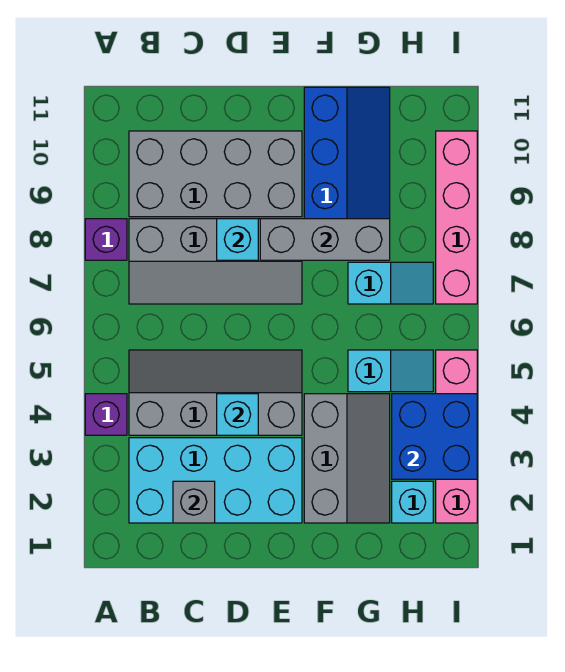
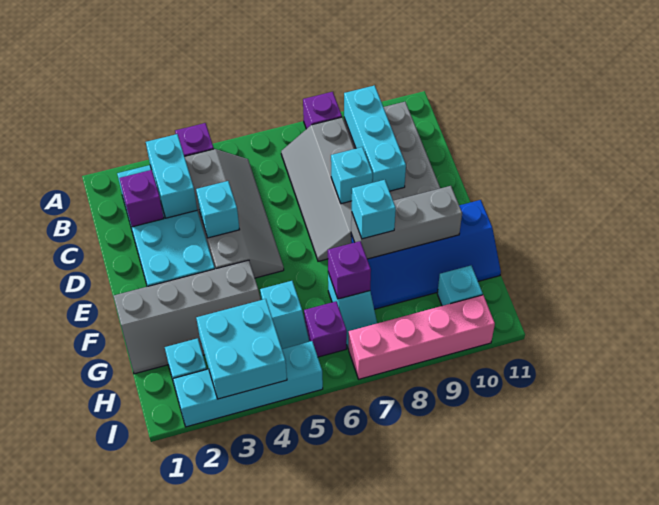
none -> cyan brick B3:C3 level 2
none -> cyan brick B9:D9 level 2
grey brick C2 level 2 -> purple brick C2 level 2
grey brick E8:G8 level 2 -> grey brick F8:F10 level 2
grey slope F2:G4 level 1 top F -> grey slope F1:G4 level 1 top F
none -> cyan brick F8 level 3
none -> purple brick G7 level 2
blue brick H3:I4 level 2 -> cyan brick H3:I4 level 2
none -> purple brick H6 level 1
none -> cyan brick H10 level 1
pink brick I2:I5 level 1 -> cyan brick I2:I5 level 1

